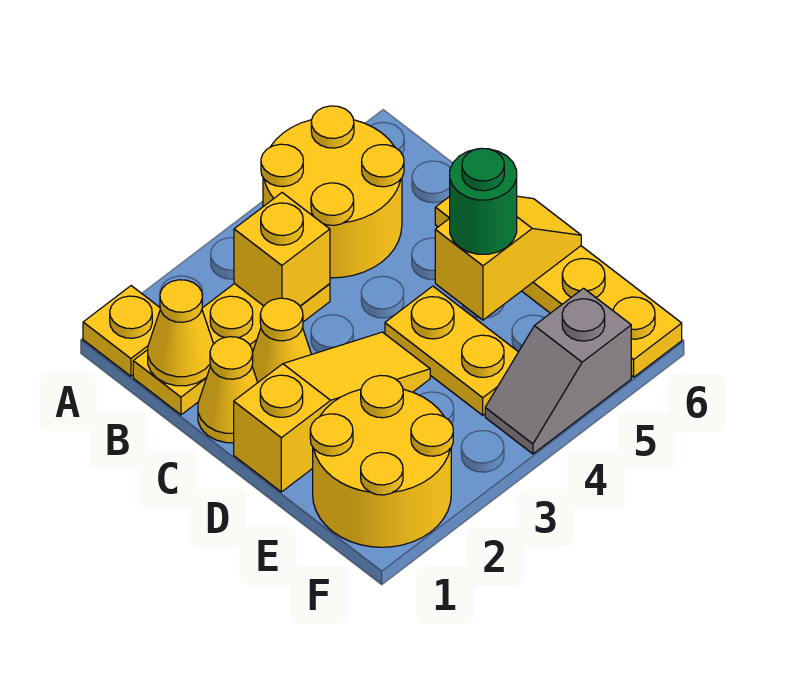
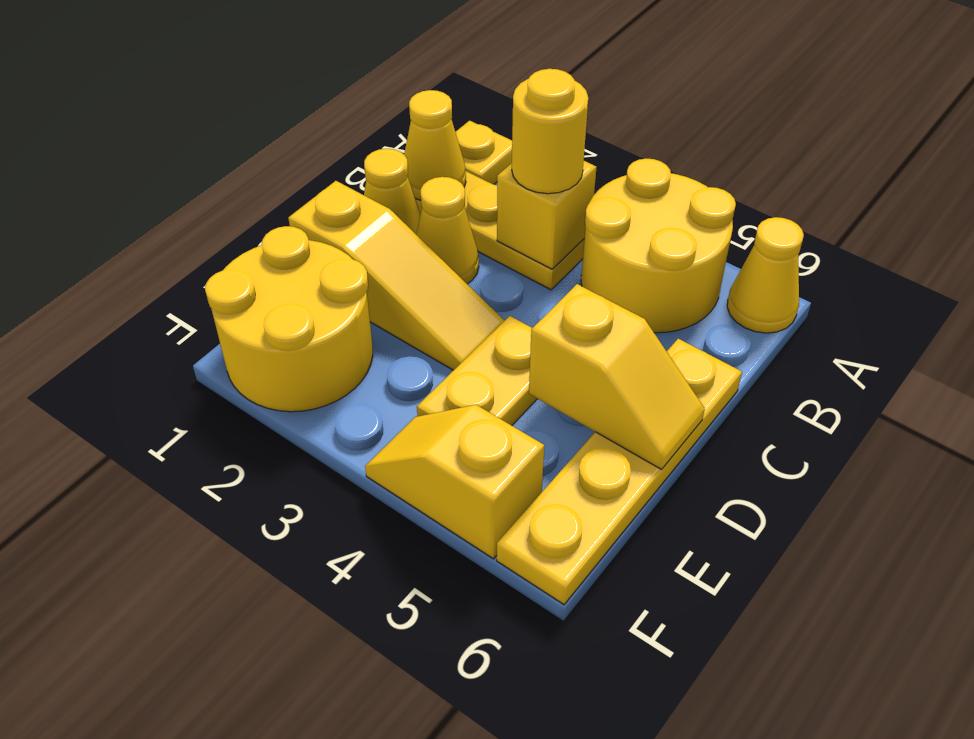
none -> yellow cone A6 level 1
none -> yellow round brick B3 level 3
green round brick D5 level 3 -> none
grey slope F4:F5 level 1 top 5 -> yellow slope F4:F5 level 1 top 5

